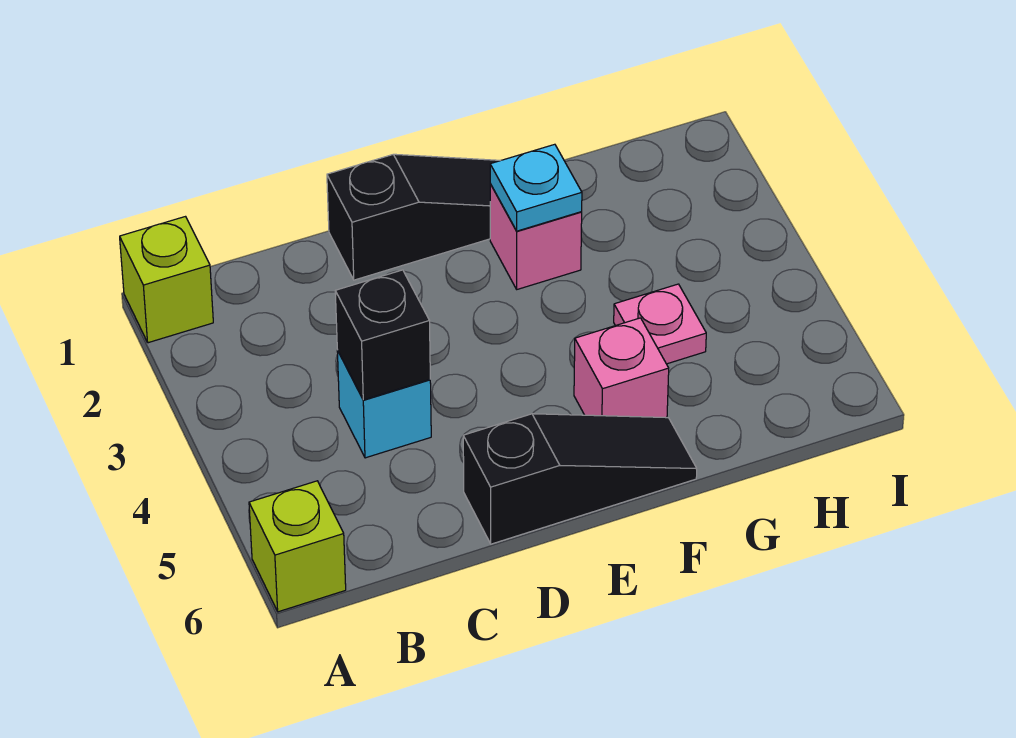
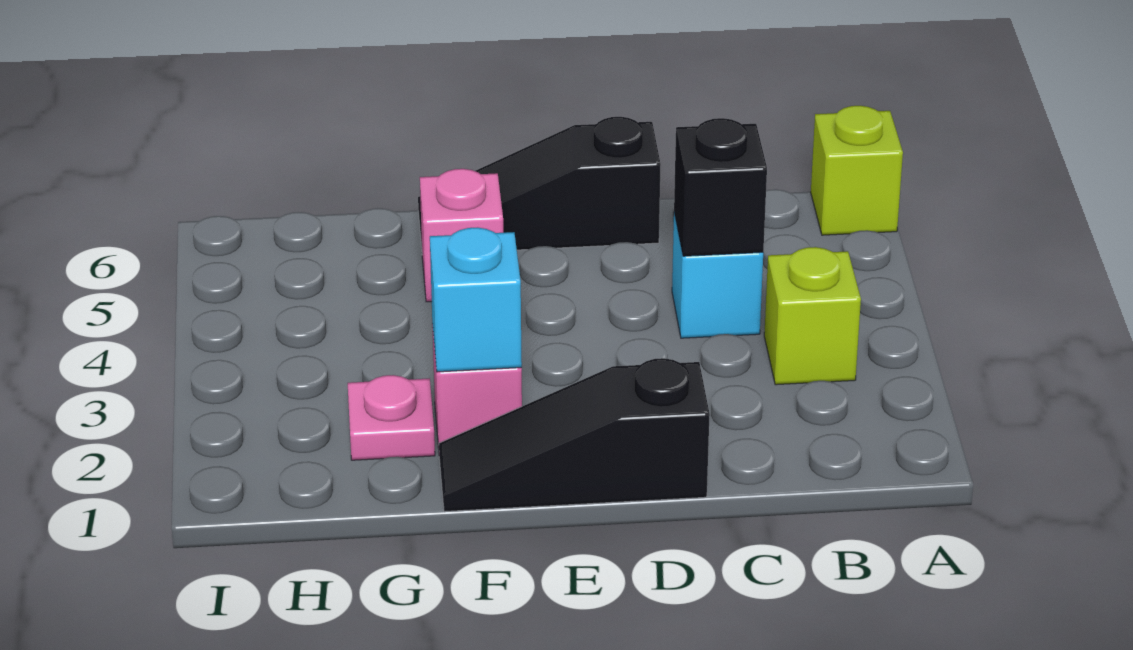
lime brick A1 level 1 -> lime brick B3 level 1
cyan plate F2 level 2 -> cyan brick F2 level 2
pink plate G4 level 1 -> pink plate G2 level 1

